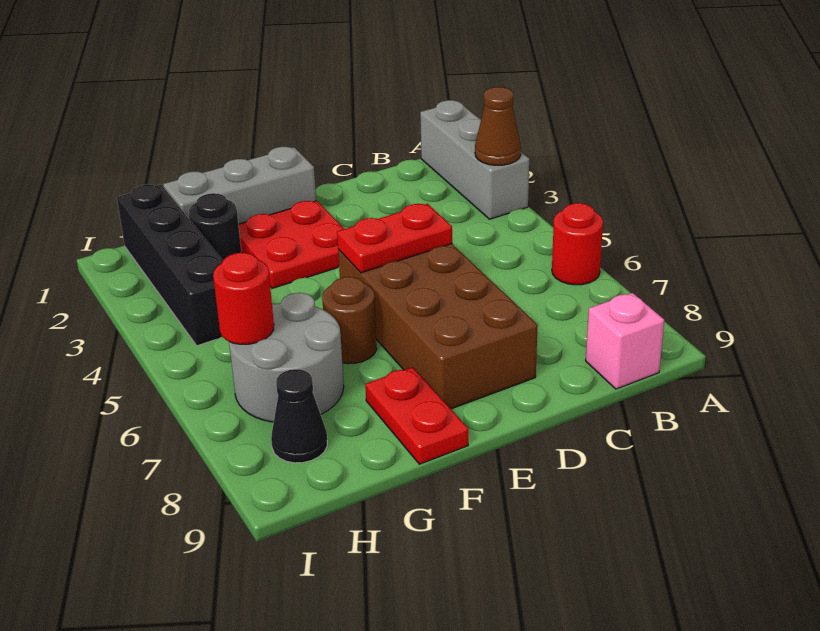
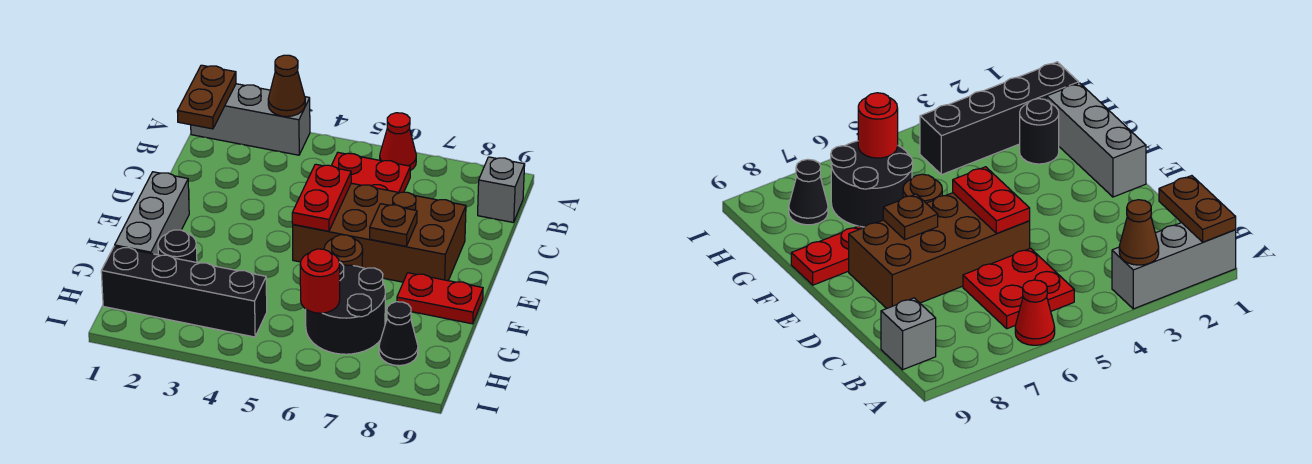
none -> brown plate A1:B1 level 2
red round brick A6 level 1 -> red cone A6 level 1
pink brick B9 level 1 -> grey brick B9 level 1
red plate E2:F3 level 1 -> red plate B5:C6 level 1
none -> brown plate E7 level 2
grey round brick G6:H7 level 1 -> black round brick G6:H7 level 1

